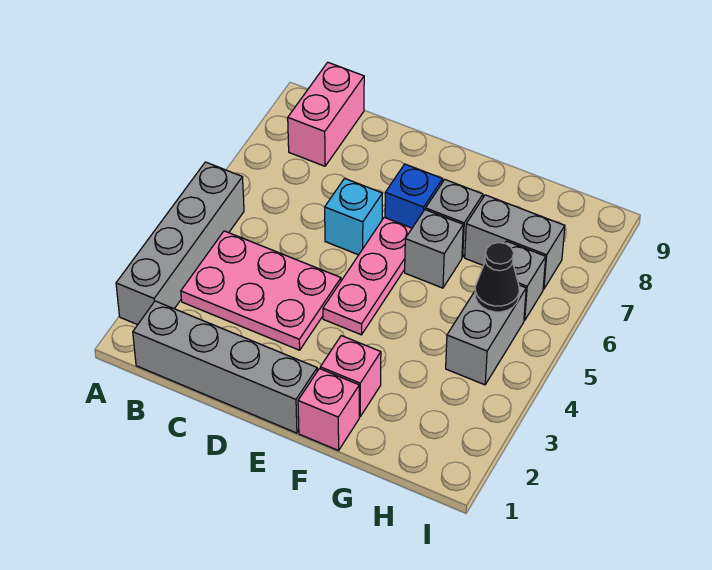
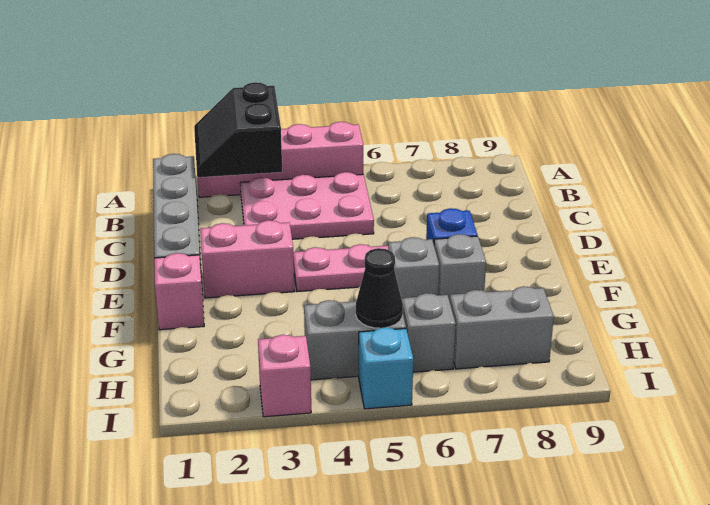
grey brick A2:A5 level 1 -> pink brick A2:A5 level 1
none -> black slope A2:B3 level 2 top 3
pink plate B3:D4 level 1 -> pink plate B3:C5 level 1
pink brick B8:B9 level 1 -> pink brick E2:E3 level 1
cyan brick D6 level 1 -> cyan brick I5 level 1
pink brick F2 level 1 -> pink brick I3 level 1
grey brick G7:H7 level 1 -> grey brick H7:H8 level 1

